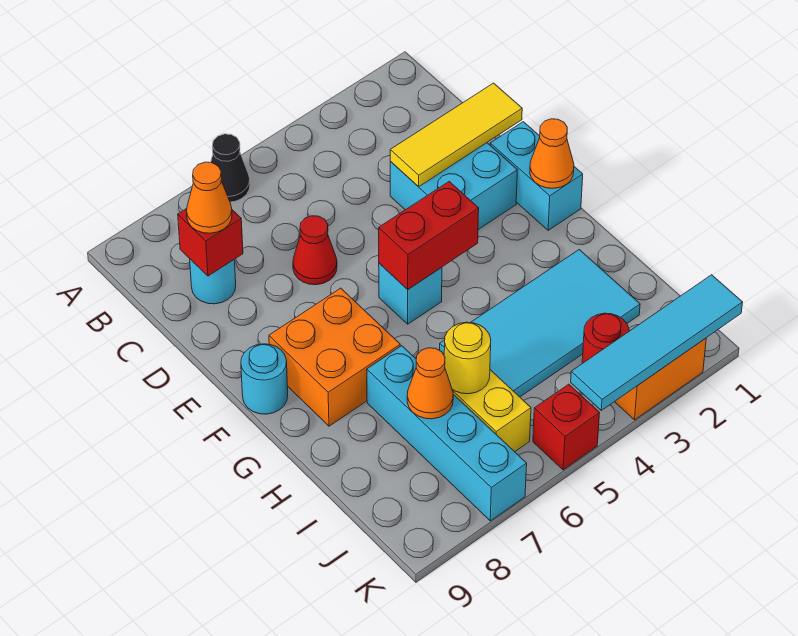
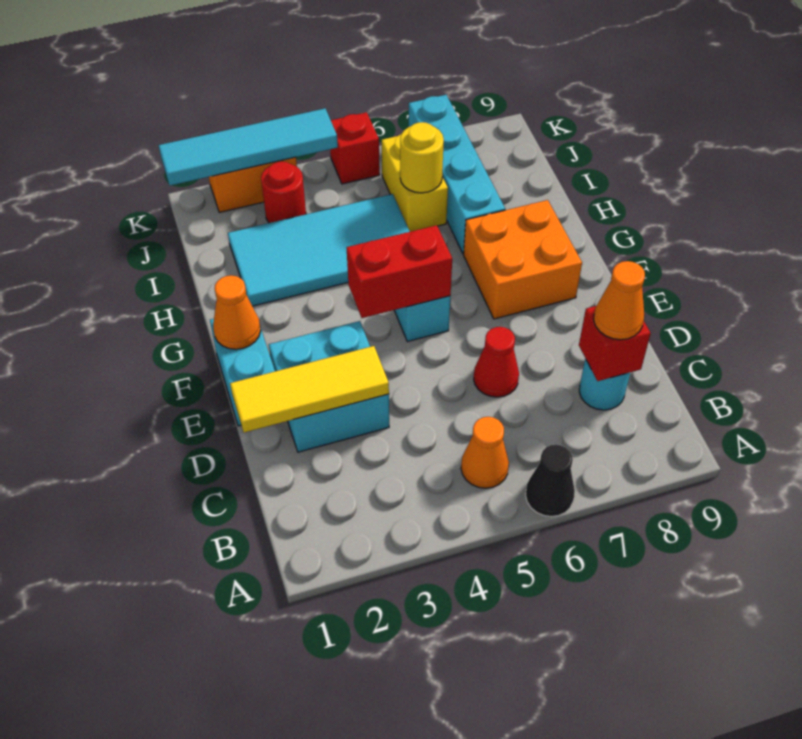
cyan round brick F9 level 1 -> none
orange cone I7 level 2 -> orange cone B5 level 1

